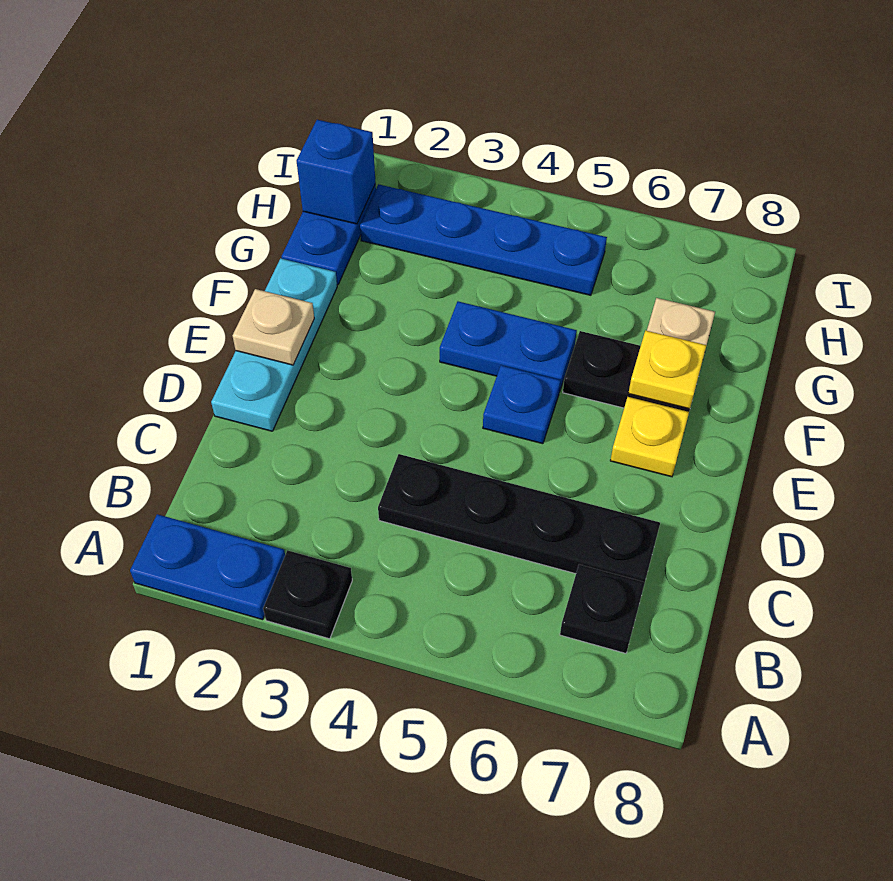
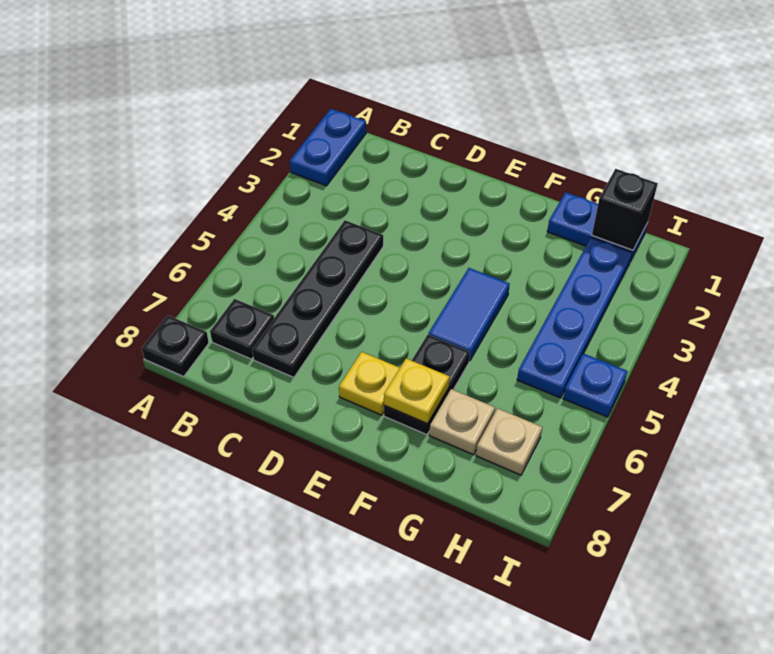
black plate A3 level 1 -> black plate A8 level 1
cyan plate D1:F1 level 1 -> none
tan plate E1 level 2 -> tan plate H7 level 1
blue plate E5 level 1 -> blue plate I5 level 1
blue plate F4:F5 level 1 -> blue tile F4:F5 level 1
blue brick H1 level 2 -> black brick H1 level 2

